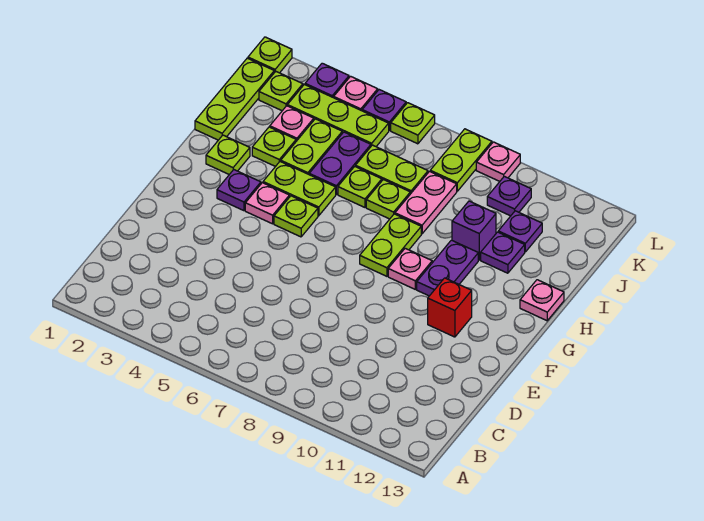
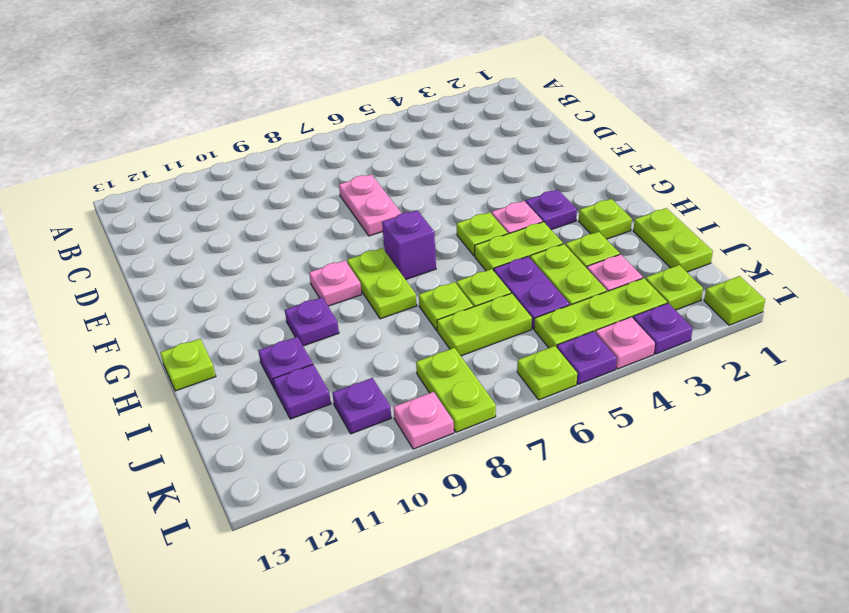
red brick F11 level 1 -> none
purple plate G10:H10 level 1 -> purple plate H10 level 1
pink plate H13 level 1 -> lime plate H13 level 1
lime plate I1:K1 level 1 -> lime plate I1:J1 level 1
pink plate I8:J8 level 1 -> pink plate D7:E7 level 1
purple brick I10 level 1 -> purple brick G7 level 1

